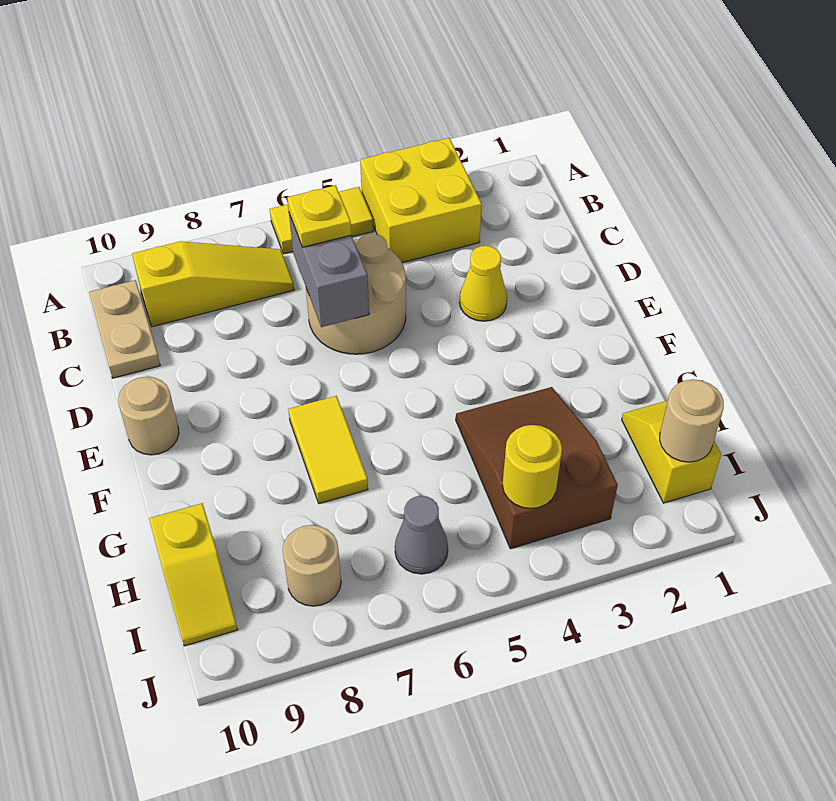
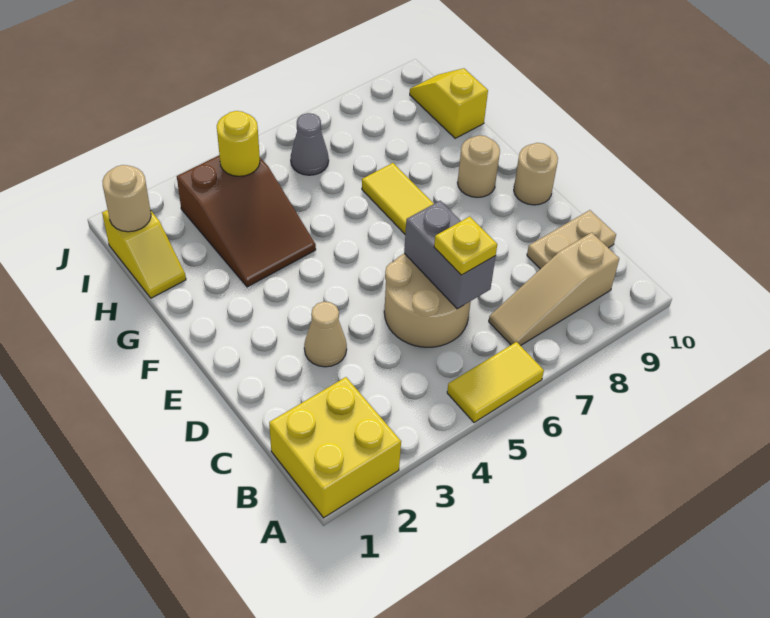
yellow brick A3:B4 level 1 -> yellow brick A1:B2 level 1
yellow slope B7:B9 level 1 top 9 -> tan slope B7:B9 level 1 top 9
tan plate B10:C10 level 1 -> tan plate C9:C10 level 1
yellow cone D3 level 1 -> tan cone D3 level 1
tan round brick I8 level 1 -> tan round brick F9 level 1

